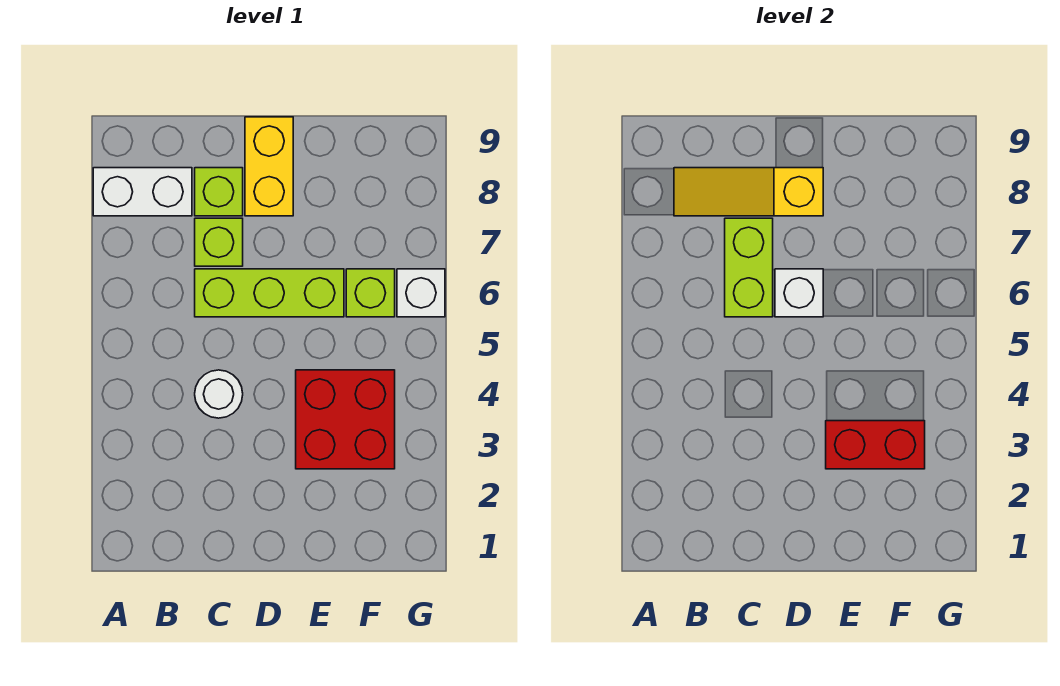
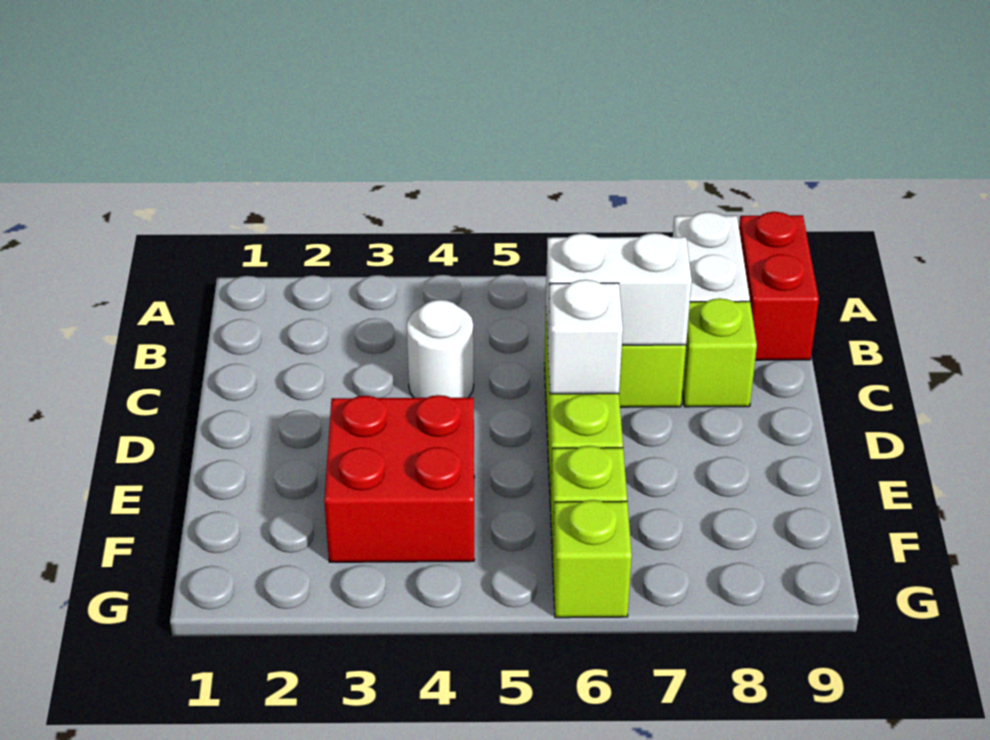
yellow slope B8:D8 level 2 top D -> none
lime brick C6:C7 level 2 -> white brick C6:C7 level 2
yellow brick D8:D9 level 1 -> none
red brick E3:F3 level 2 -> red brick A9:B9 level 1
white brick G6 level 1 -> lime brick G6 level 1

